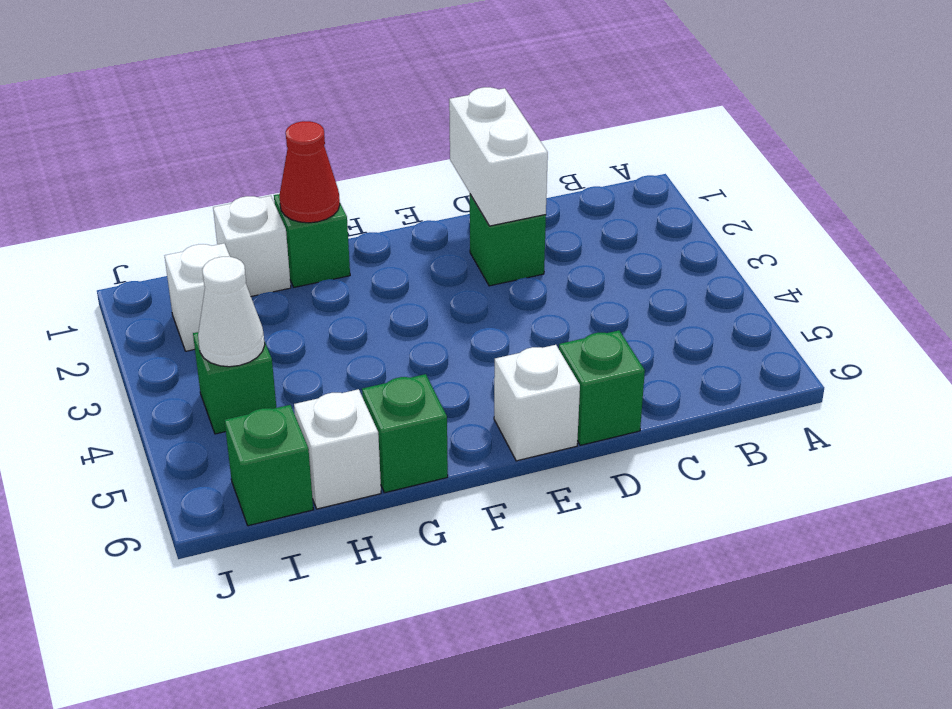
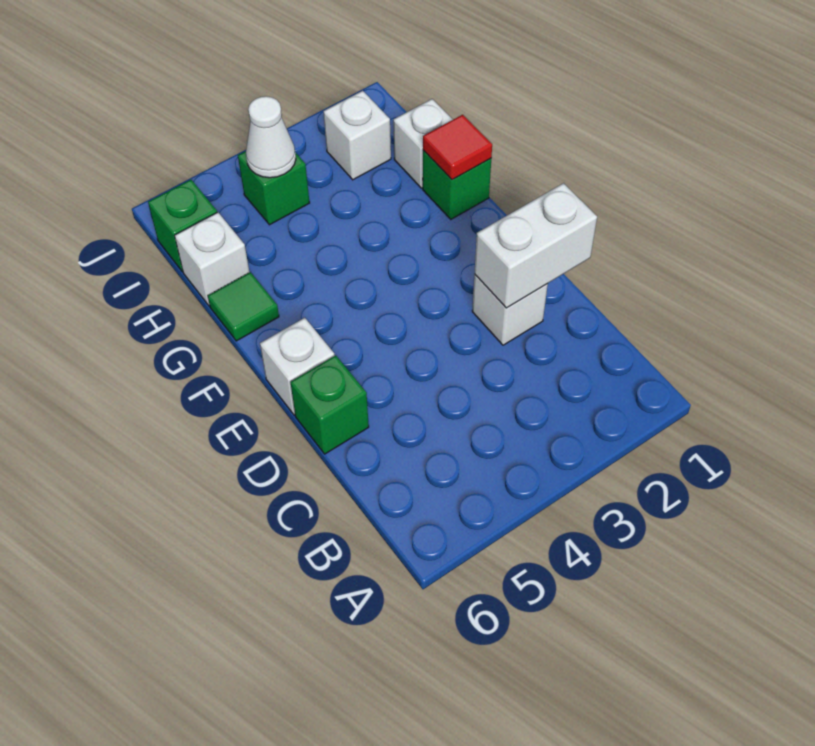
green brick D2 level 1 -> white brick D2 level 1
red cone G1 level 2 -> red tile G1 level 2
green brick G6 level 1 -> green tile G6 level 1

